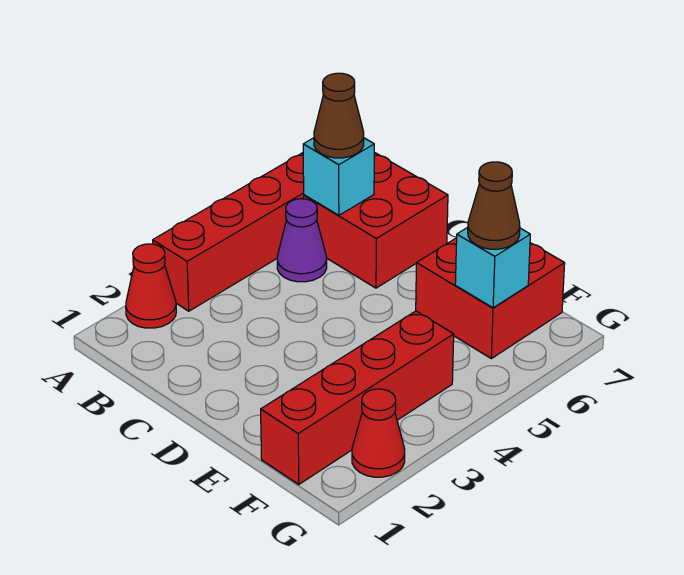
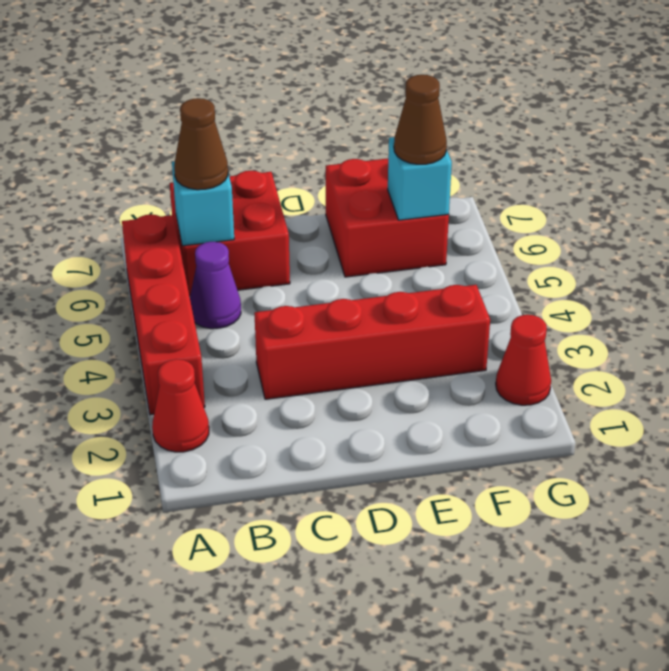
red brick F1:F4 level 1 -> red brick C3:F3 level 1

